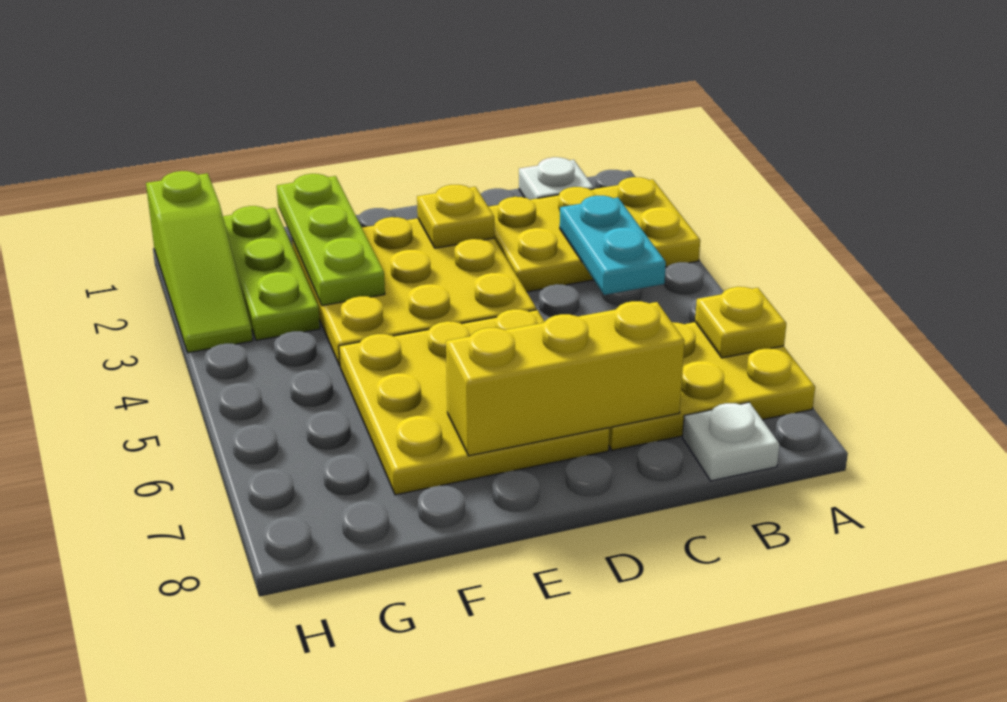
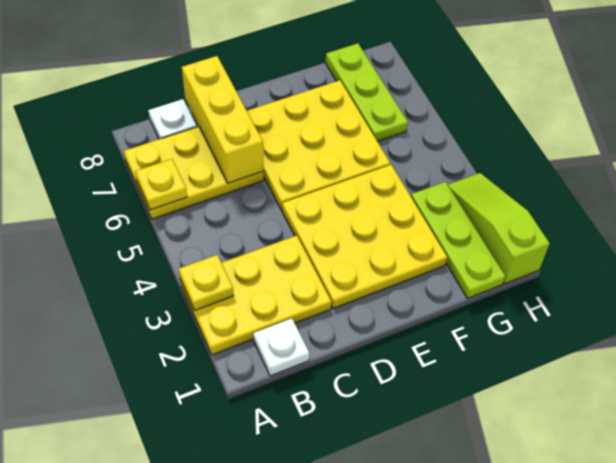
cyan plate B3:B4 level 2 -> none
yellow brick C7:E7 level 2 -> yellow brick C6:C8 level 2
yellow plate D2 level 2 -> yellow plate A3 level 2
lime plate F1:F3 level 2 -> lime plate G6:G8 level 1

